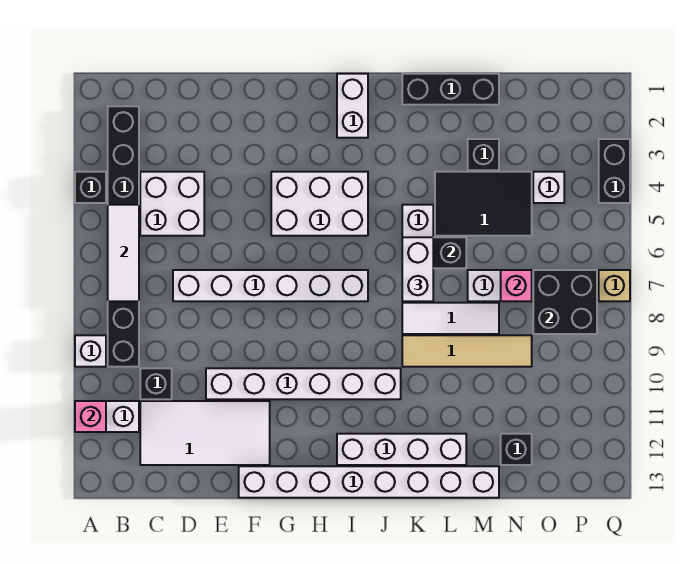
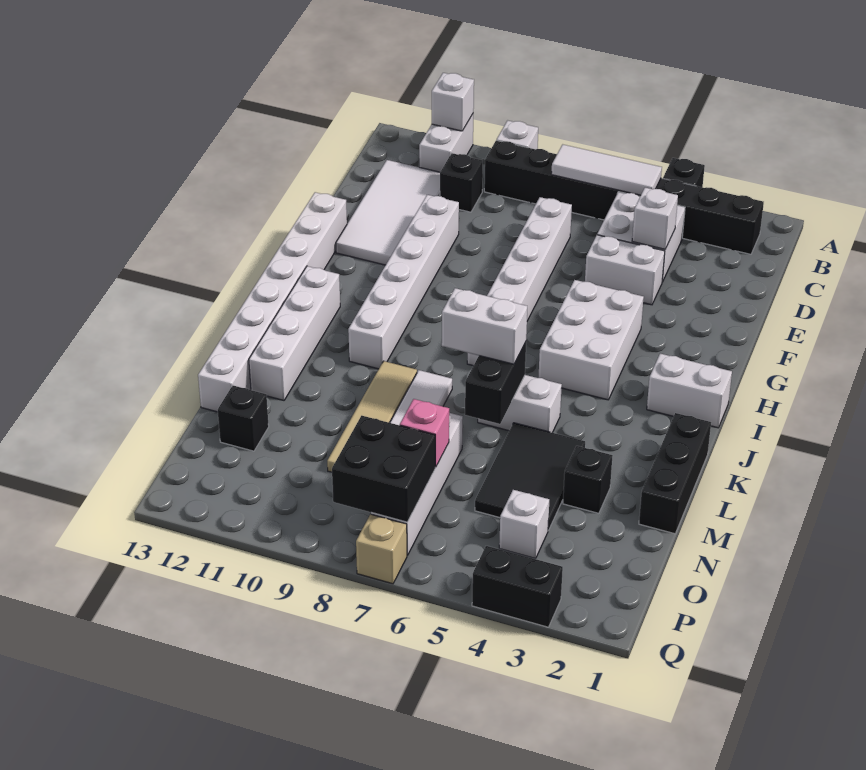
pink brick A11 level 2 -> white brick A11 level 2
none -> white brick D4 level 2
none -> white brick E4:E5 level 1

